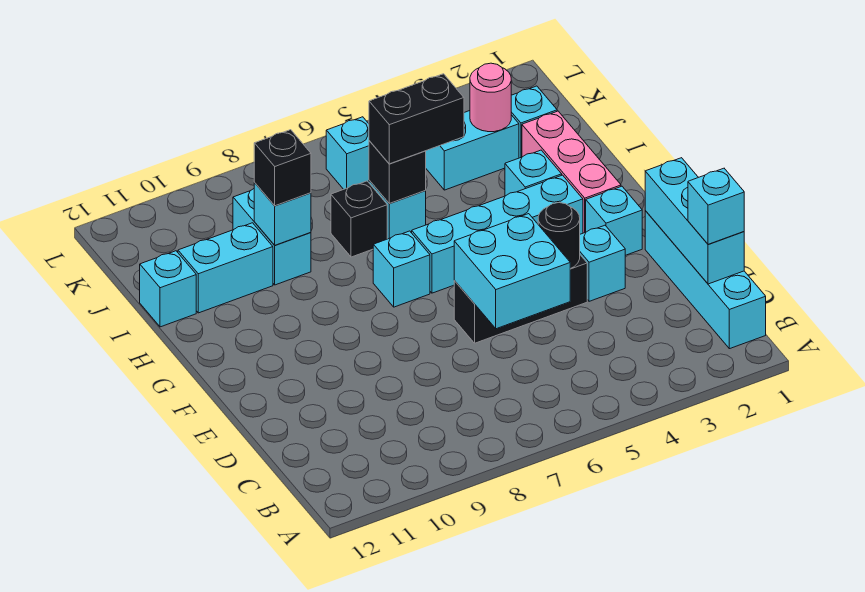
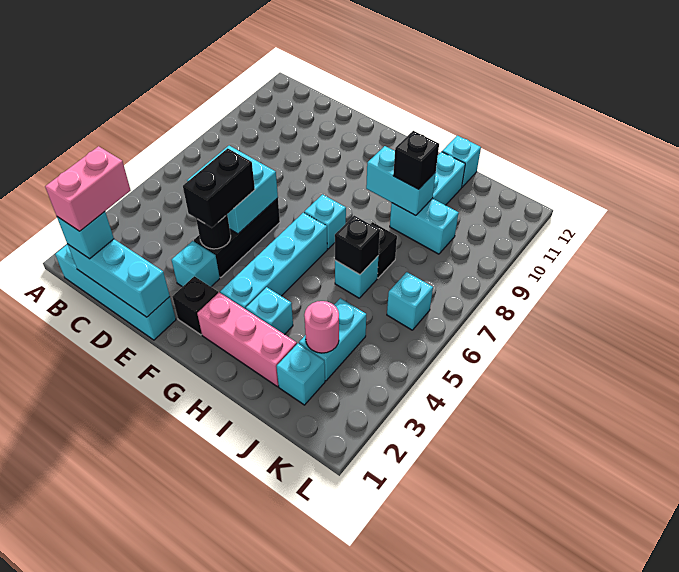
none -> pink brick C1:C2 level 4
cyan brick F2 level 1 -> black brick F2 level 1
black brick I5:I6 level 3 -> black brick E4:E5 level 3
cyan brick I9 level 2 -> cyan brick H9:I9 level 2

